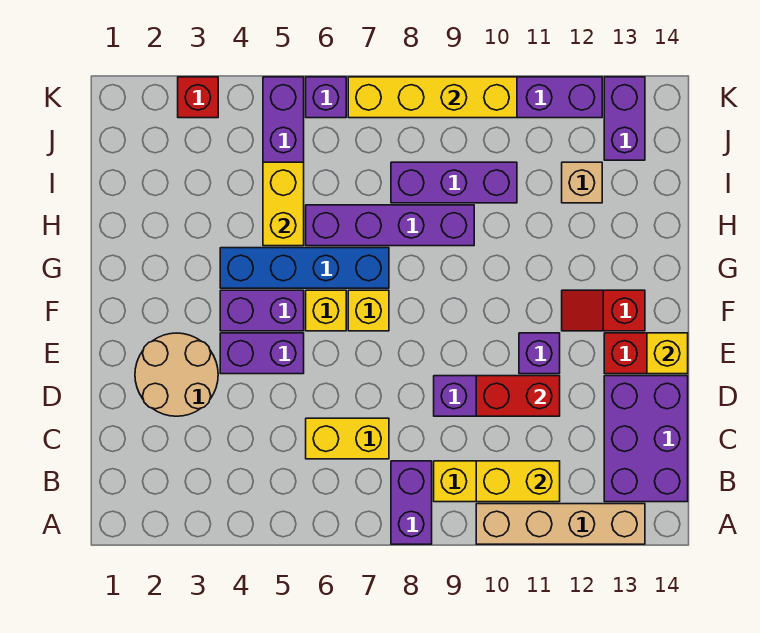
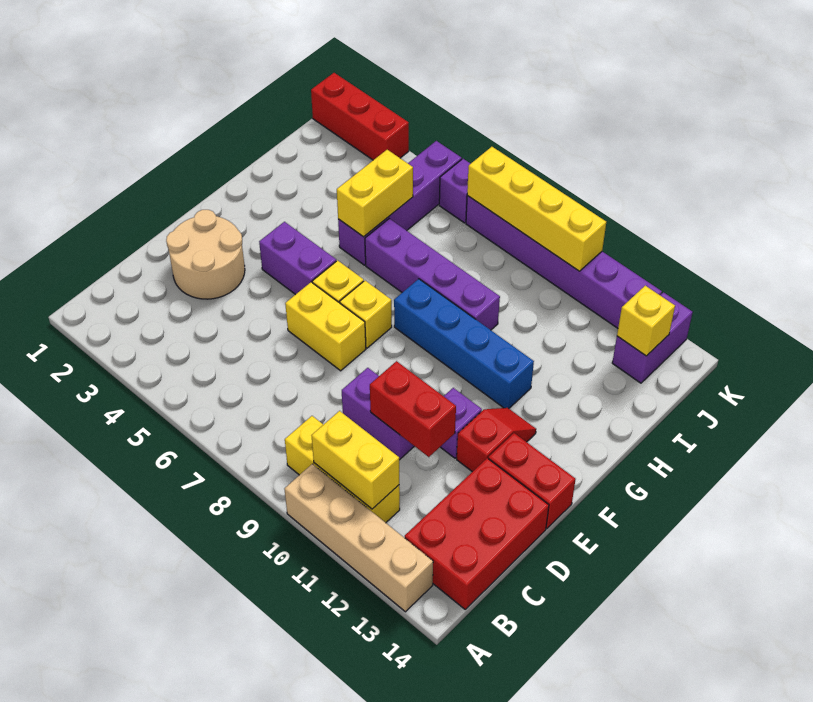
purple brick A8:B8 level 1 -> none
purple brick B13:D14 level 1 -> red brick B13:D14 level 1
yellow brick C6:C7 level 1 -> yellow brick E6:E7 level 1
purple brick E4:E5 level 1 -> none
yellow brick E14 level 2 -> yellow brick J13 level 2
red slope F12:F13 level 1 top 13 -> red slope E12:F12 level 1 top E
blue brick G4:G7 level 1 -> blue brick G8:G11 level 1
purple brick I8:I10 level 1 -> none
tan brick I12 level 1 -> none
red brick K3 level 1 -> red brick K1:K3 level 1

